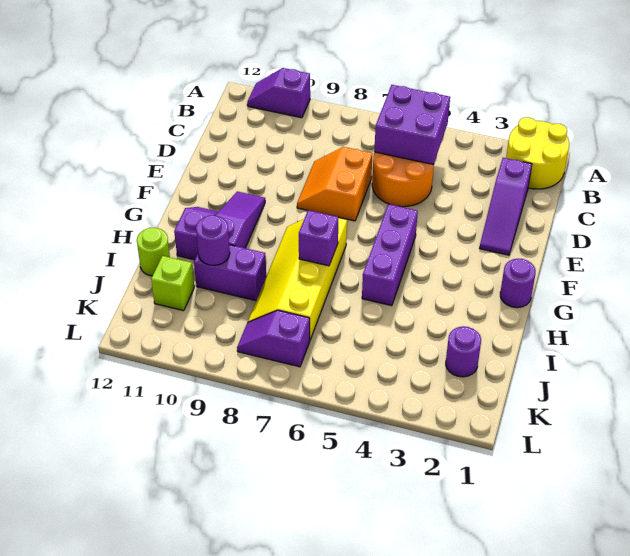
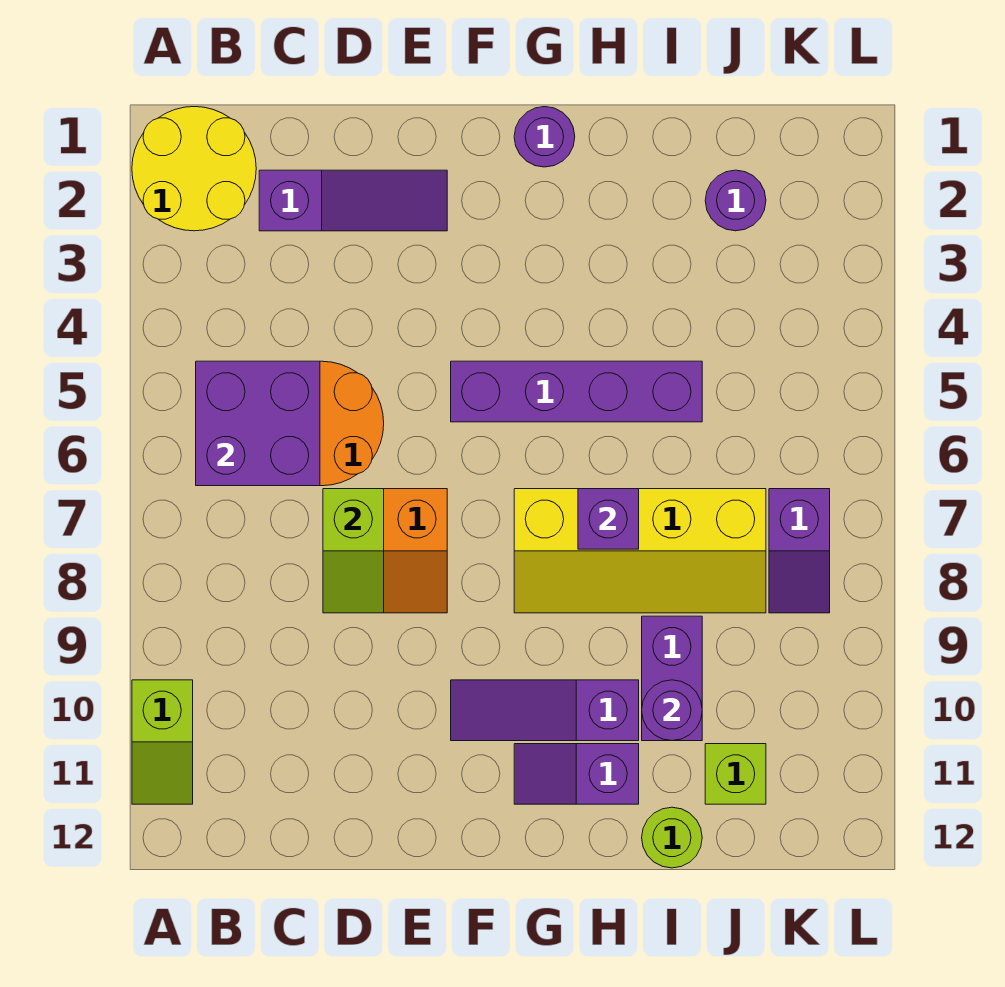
purple slope A10:A11 level 1 top 10 -> lime slope A10:A11 level 1 top 10
none -> lime slope D7:D8 level 2 top 7
purple brick F5:H5 level 1 -> purple brick F5:I5 level 1

